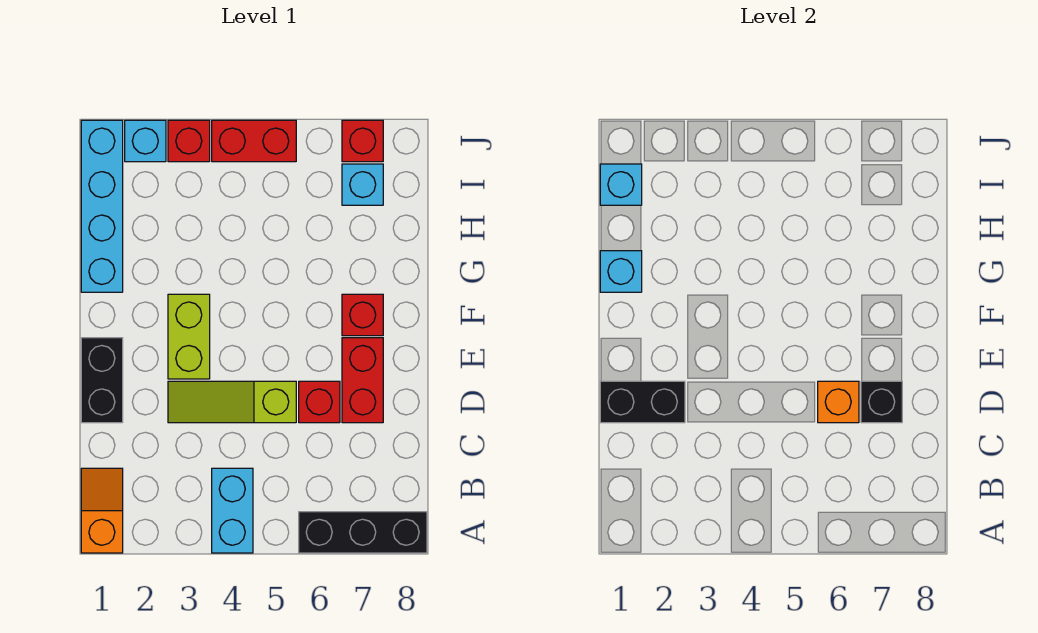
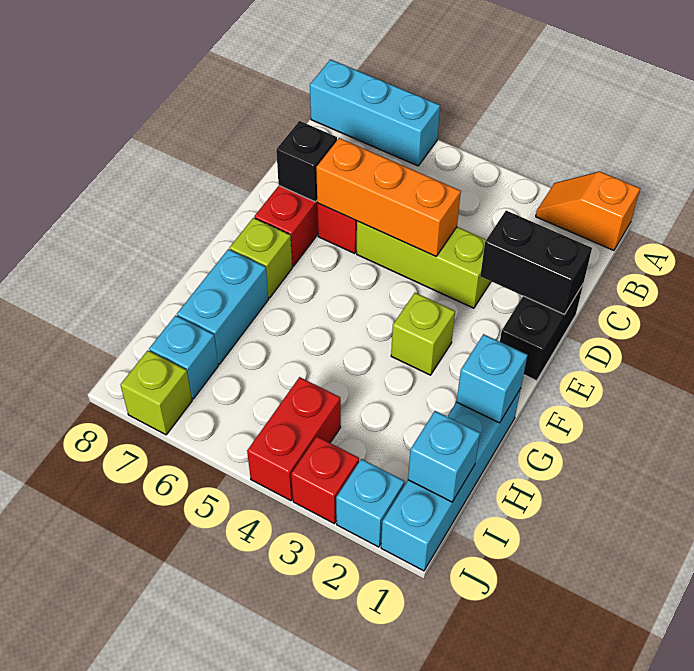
orange slope A1:B1 level 1 top A -> orange slope A1:A2 level 1 top 1
cyan brick A4:B4 level 1 -> cyan brick G7:H7 level 1
black brick A6:A8 level 1 -> cyan brick A6:A8 level 1
lime slope D3:D5 level 1 top 5 -> lime brick D3:D5 level 1
orange brick D6 level 2 -> orange brick D4:D6 level 2
lime brick E3:F3 level 1 -> lime brick F3 level 1
red brick F7 level 1 -> lime brick F7 level 1
red brick J4:J5 level 1 -> red brick I4:J4 level 1
red brick J7 level 1 -> lime brick J7 level 1

